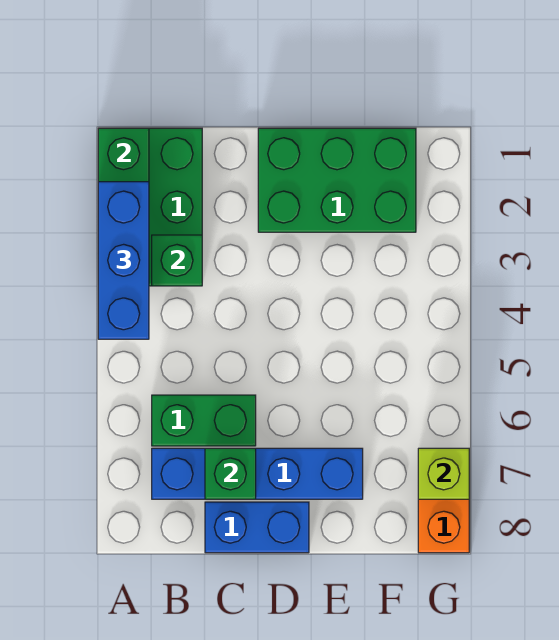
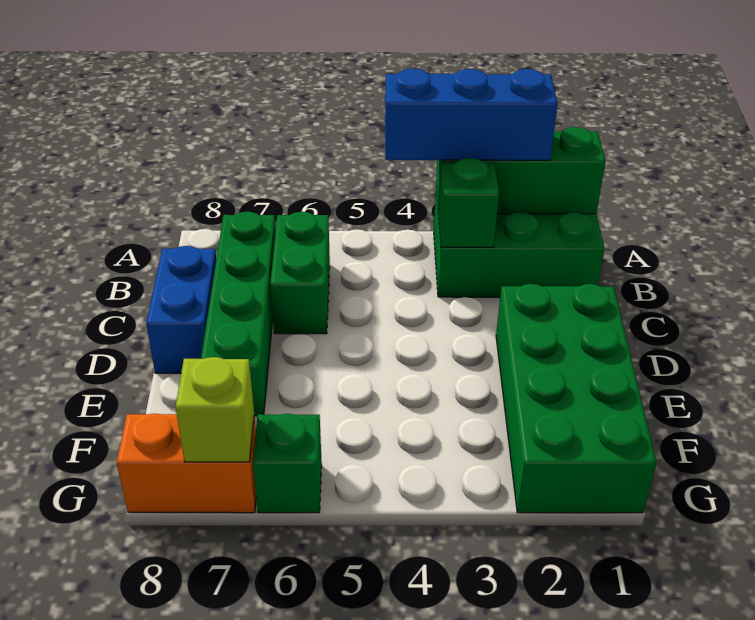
blue brick B7:E7 level 1 -> green brick B7:E7 level 1
green brick C7 level 2 -> green brick G6 level 1
green brick D1:F2 level 1 -> green brick D1:G2 level 1

